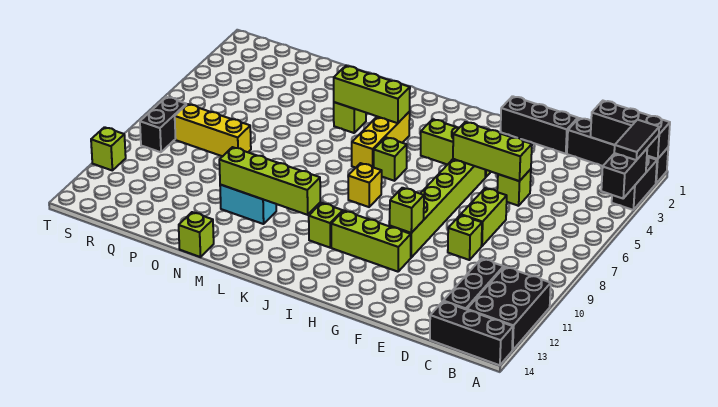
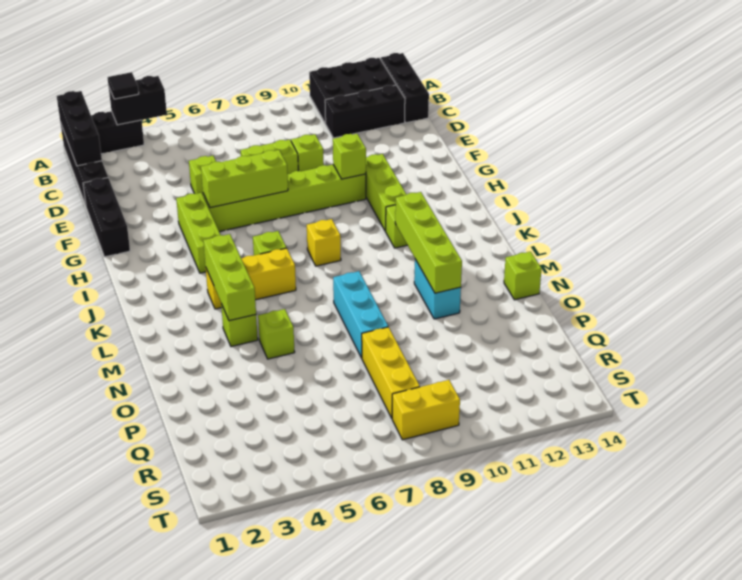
black tile A2:A3 level 3 -> black tile A3 level 3
lime brick E5:G5 level 2 -> lime brick G5:G7 level 2
none -> cyan brick M8:O8 level 1
black brick S8:S9 level 1 -> yellow brick S8:S9 level 1
lime brick T11 level 1 -> lime brick N5 level 1

